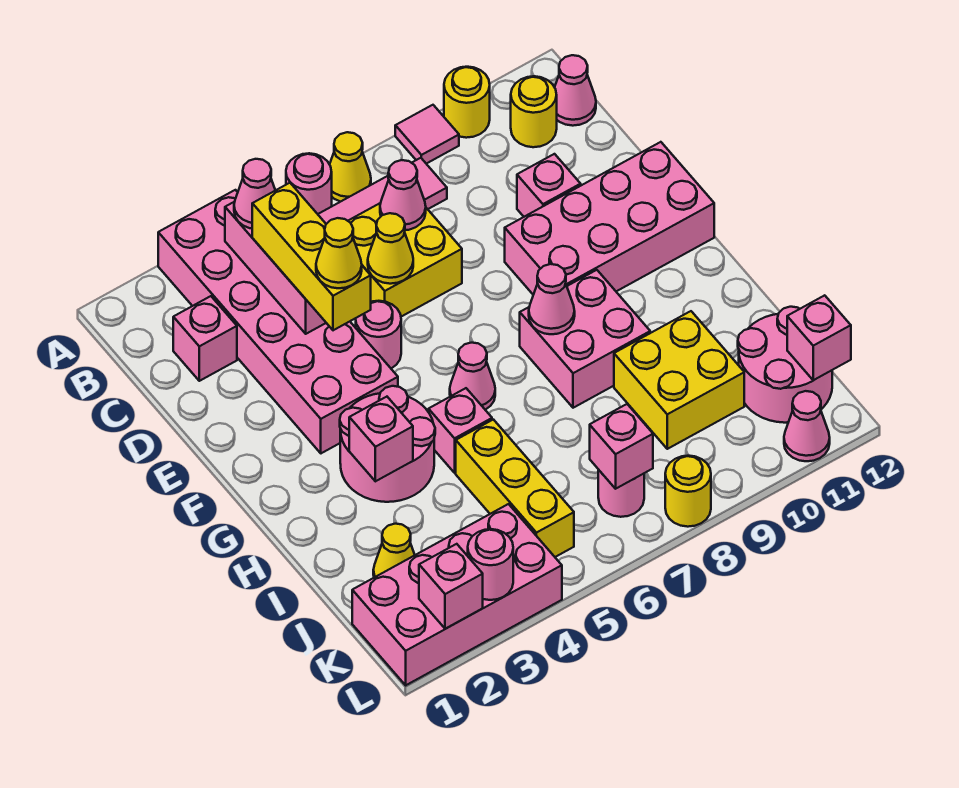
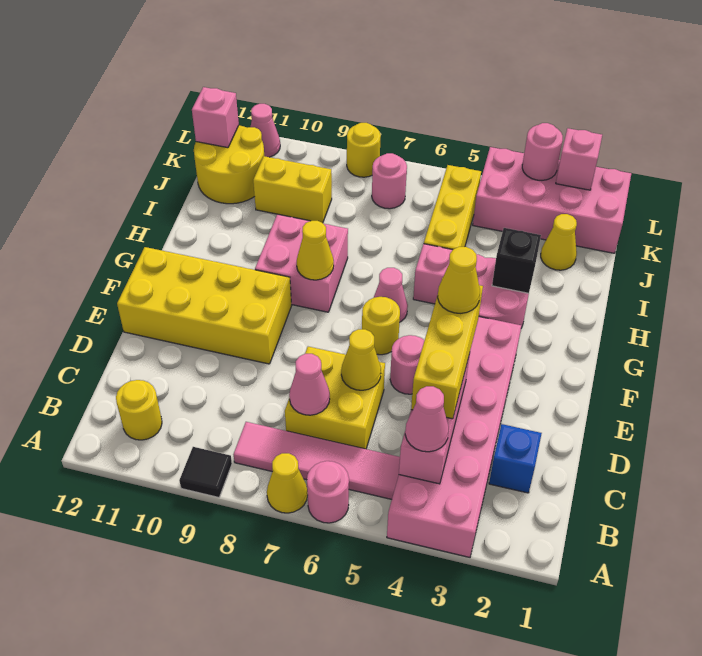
pink tile A9 level 1 -> black tile A9 level 1
yellow round brick A10 level 1 -> yellow round brick F6 level 1
pink cone B12 level 1 -> none
pink brick C2 level 1 -> blue brick C2 level 1
pink brick D10 level 1 -> none
pink brick E9:F12 level 1 -> yellow brick E9:F12 level 1
pink cone G8 level 2 -> yellow cone G8 level 2
pink brick H3 level 2 -> black brick H3 level 2
yellow brick I9:J10 level 1 -> yellow brick J9:J10 level 1
pink round brick J11:K12 level 1 -> yellow round brick J11:K12 level 1
pink brick K7 level 2 -> none

